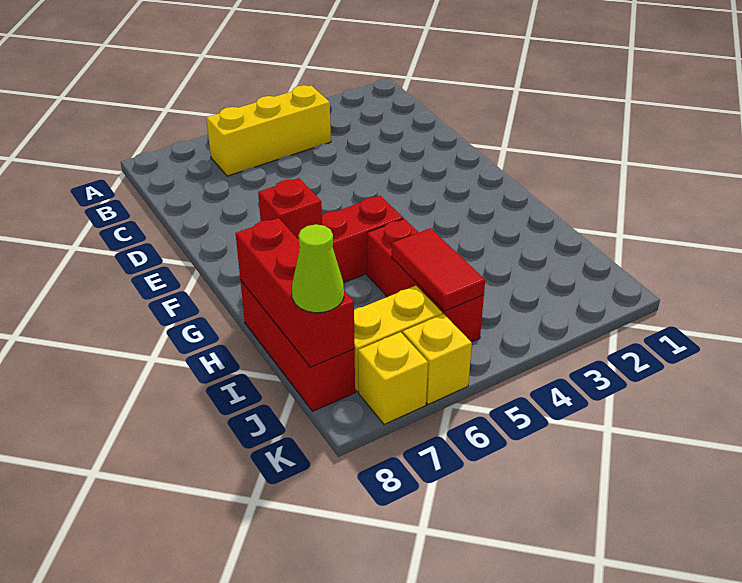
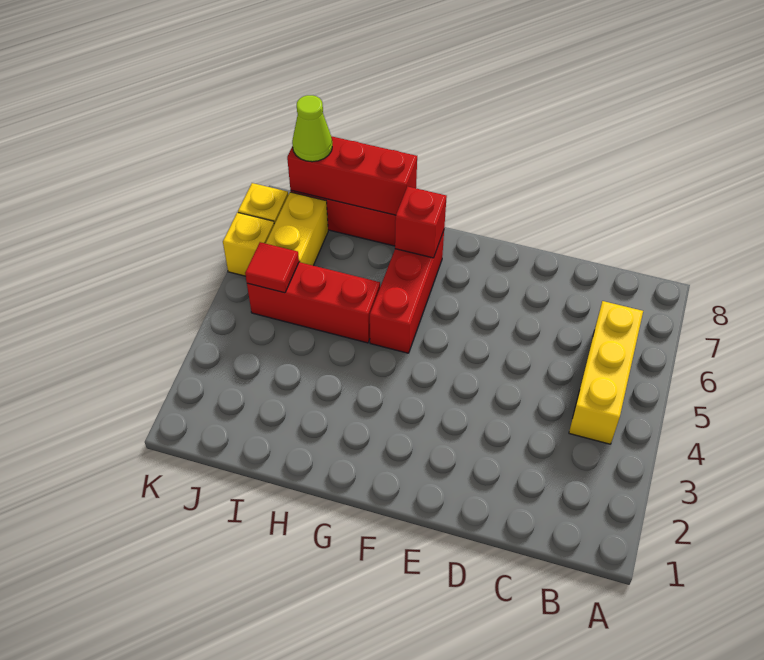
red tile I5:J5 level 2 -> red tile J5 level 2

